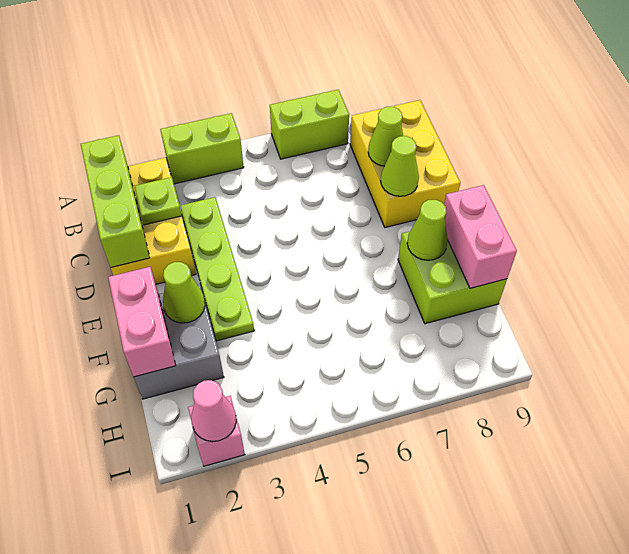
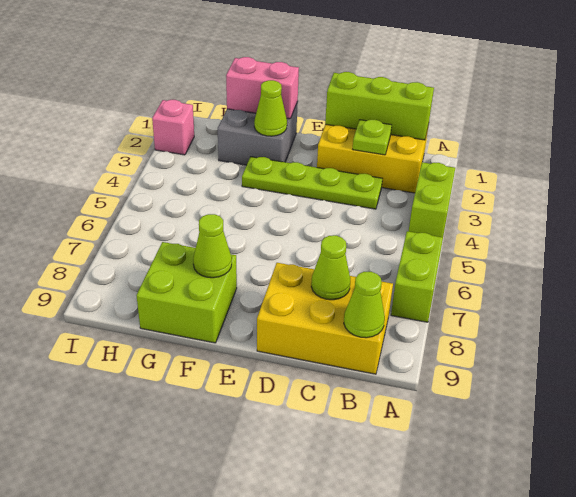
lime cone D8 level 2 -> lime cone B9 level 2
pink brick F9:G9 level 2 -> none
pink cone I2 level 2 -> none

